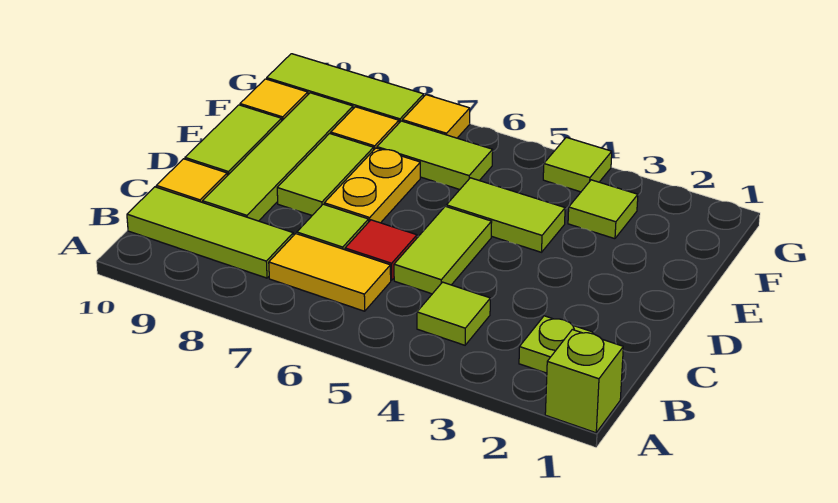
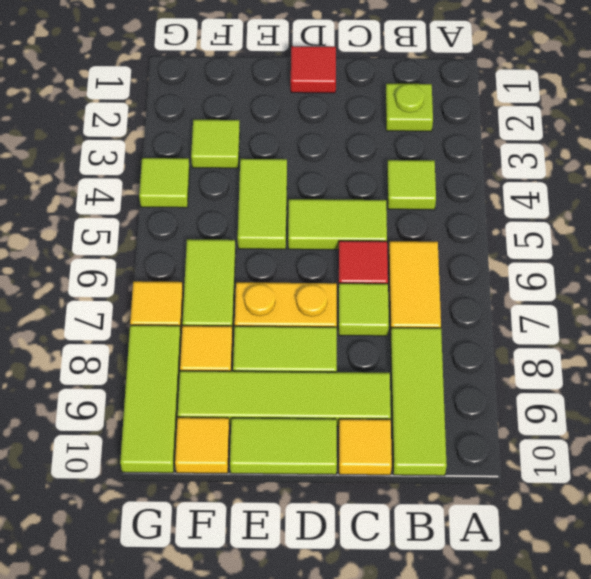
lime brick A1 level 1 -> none
none -> red tile D1 level 1

